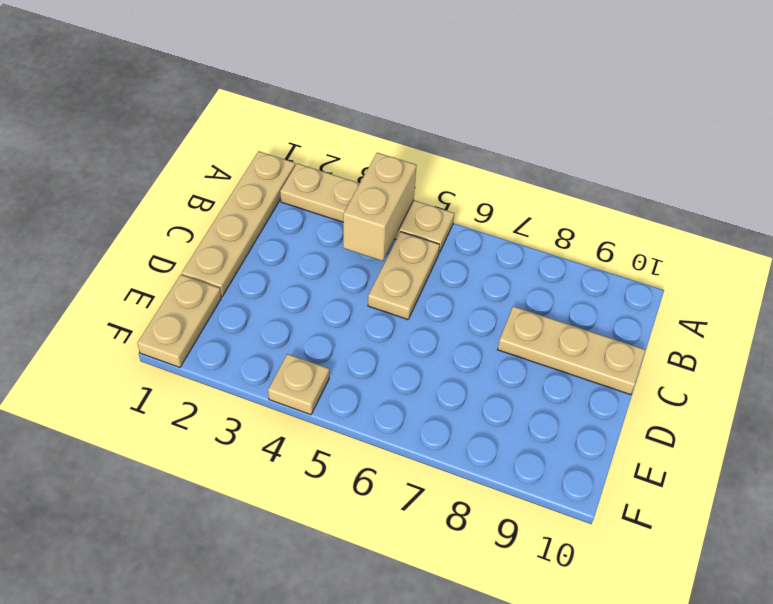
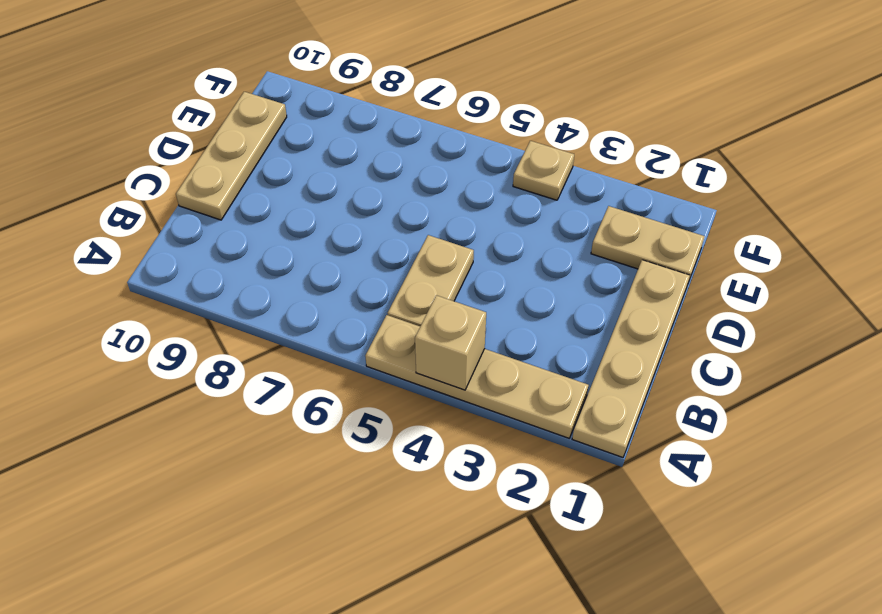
tan brick A4:B4 level 2 -> tan brick A4 level 2
tan plate C8:C10 level 1 -> tan plate C10:E10 level 1
tan plate E1:F1 level 1 -> tan plate E1:E2 level 1

